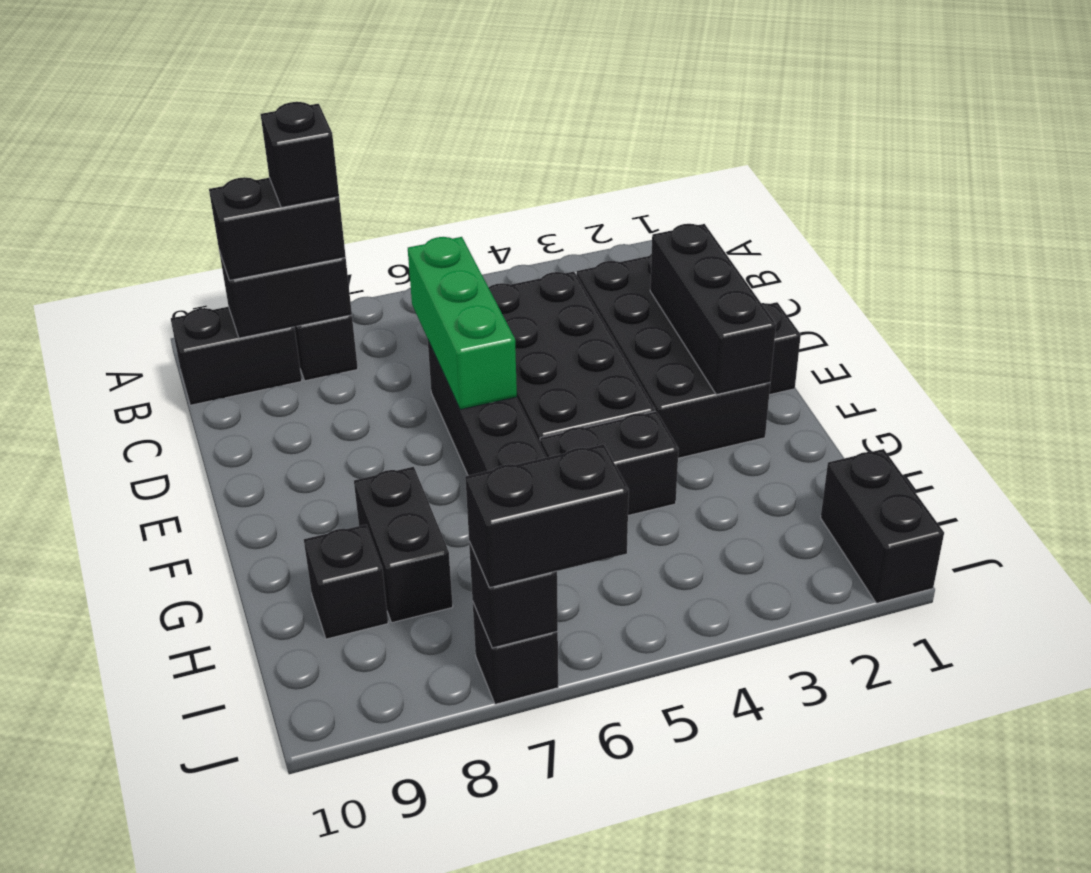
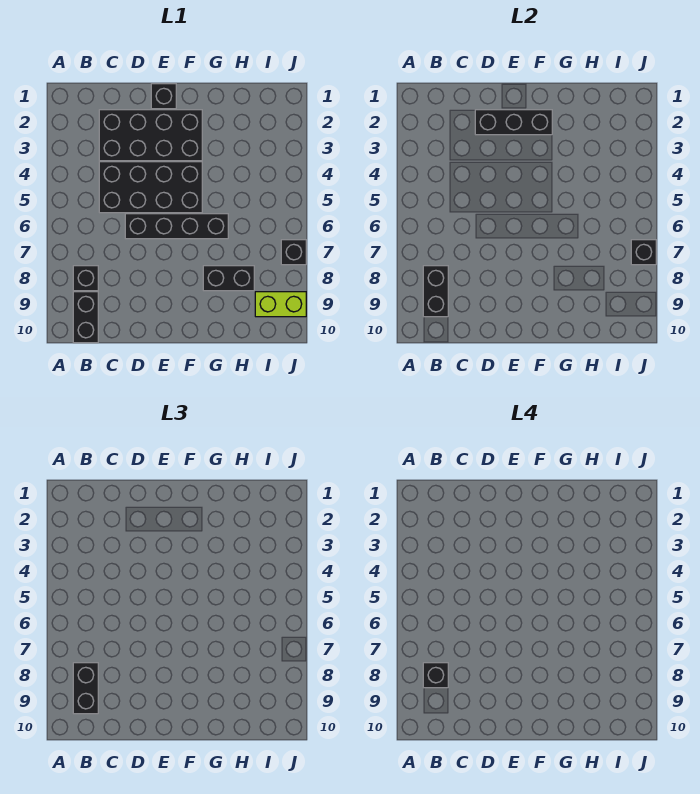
green brick C6:E6 level 2 -> none
black brick G4:G5 level 1 -> none
black brick H9 level 1 -> none
black brick I1:J1 level 1 -> none
none -> lime brick I9:J9 level 1
black brick J6:J7 level 3 -> none

